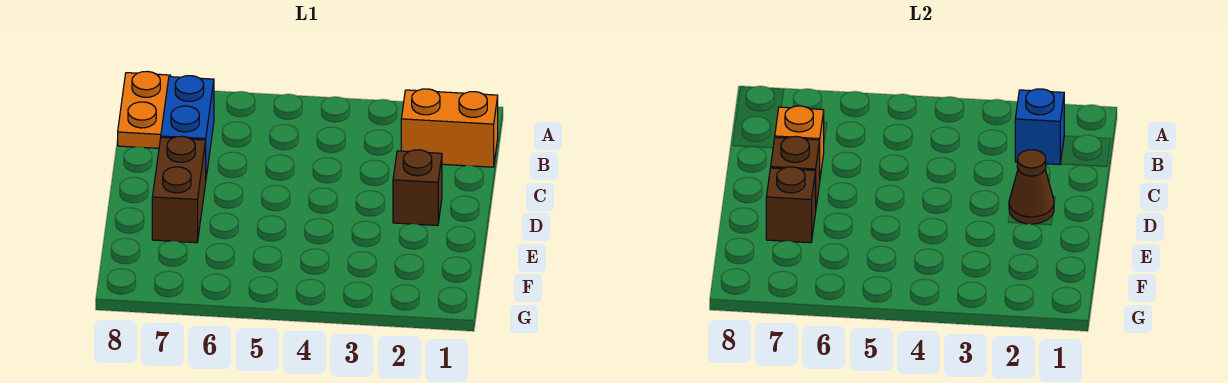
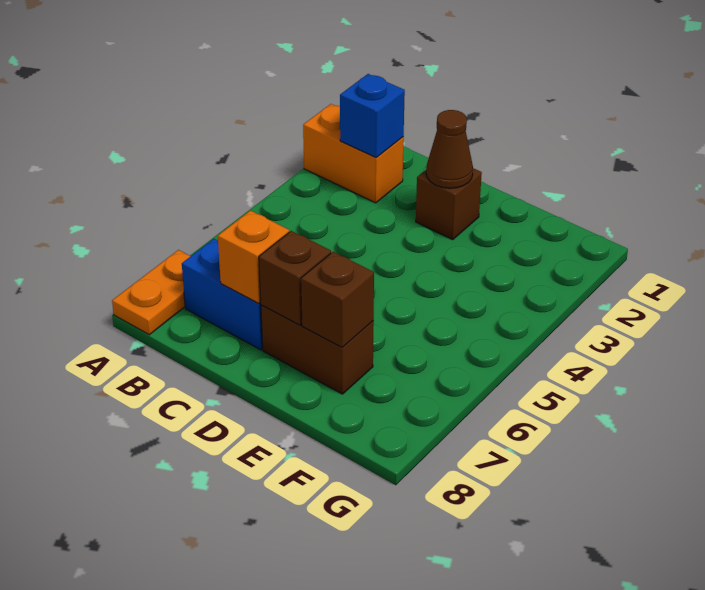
orange plate A8:B8 level 1 -> orange plate A7:A8 level 1
orange brick B1:B2 level 1 -> orange brick A2:B2 level 1

